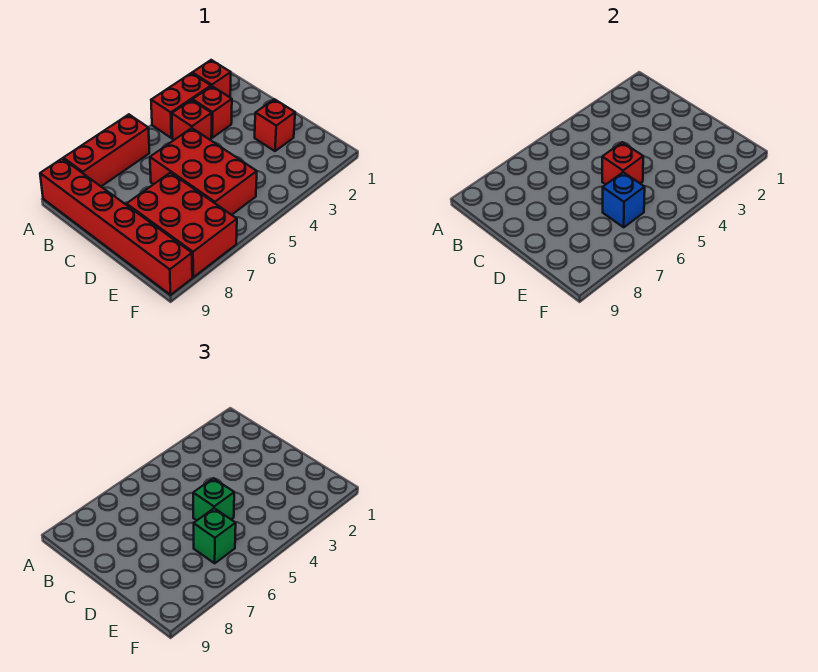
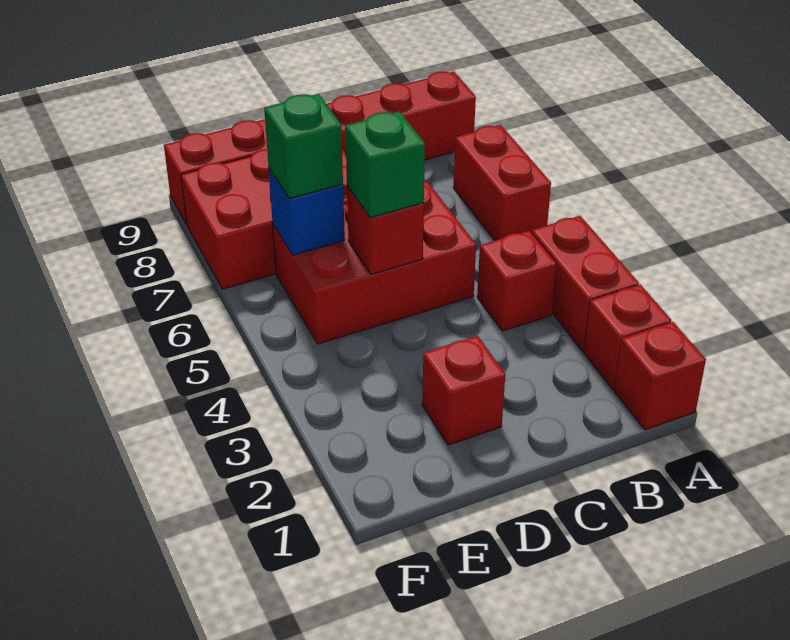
red brick A6:A8 level 1 -> red brick A6:A7 level 1
red brick B3 level 1 -> red brick A1 level 1

